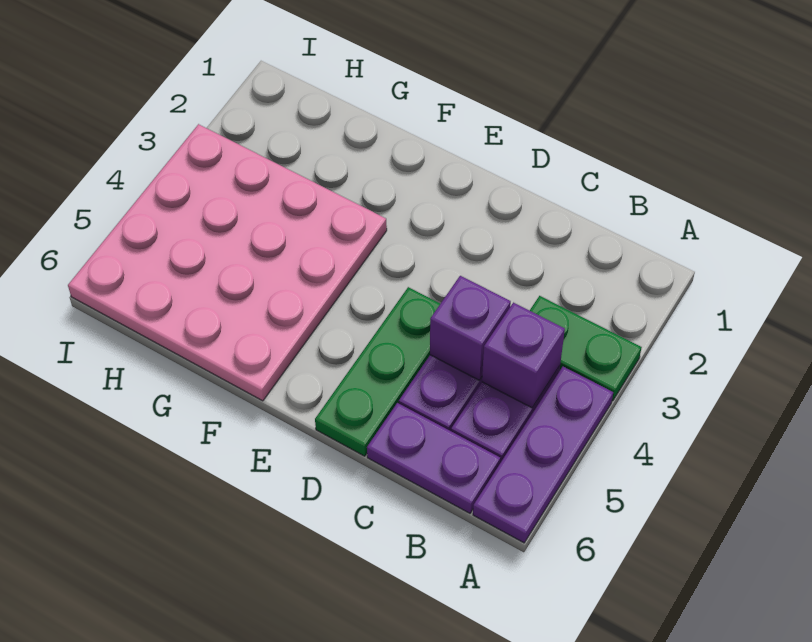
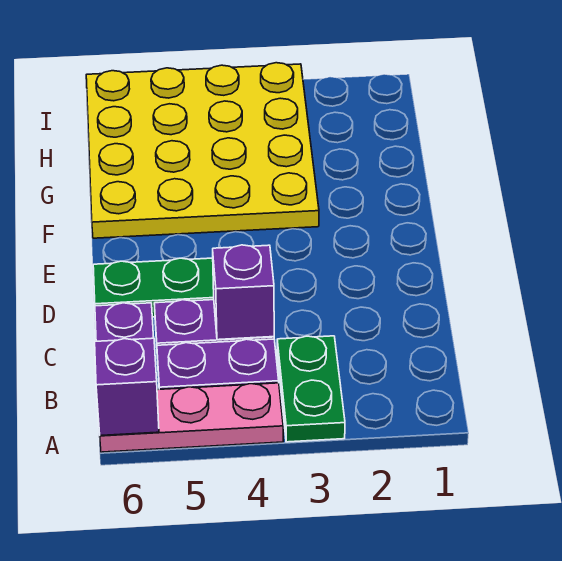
purple plate A4:A6 level 1 -> pink plate A4:A6 level 1
purple brick B4 level 2 -> purple brick A6 level 2
pink plate F3:I6 level 1 -> yellow plate F3:I6 level 1

